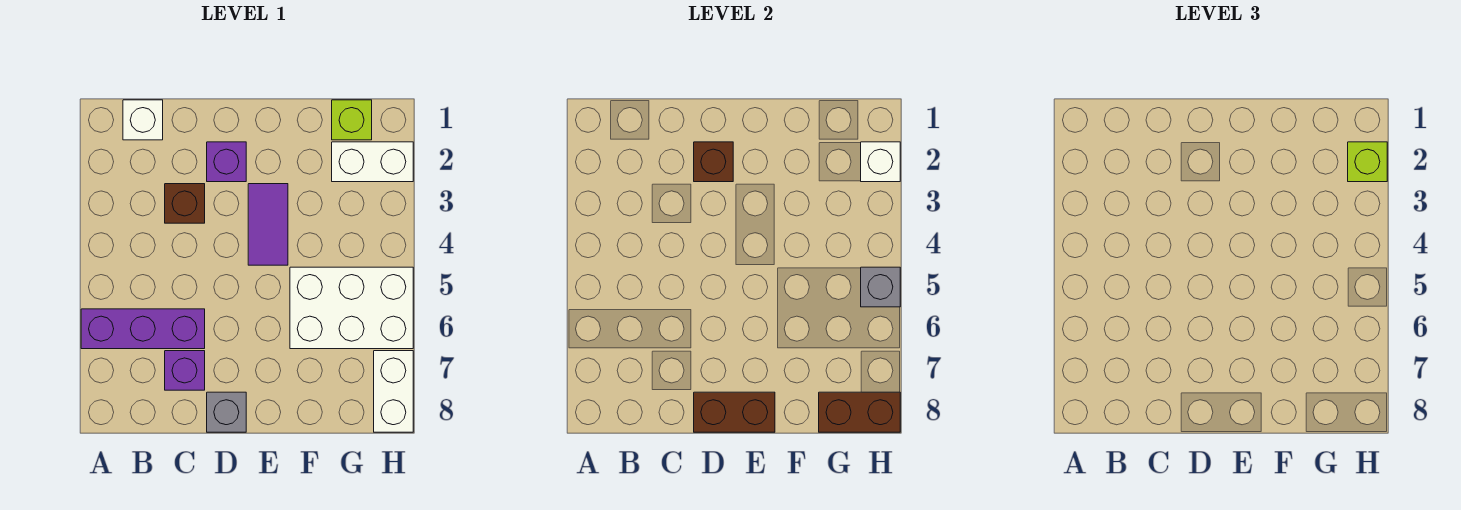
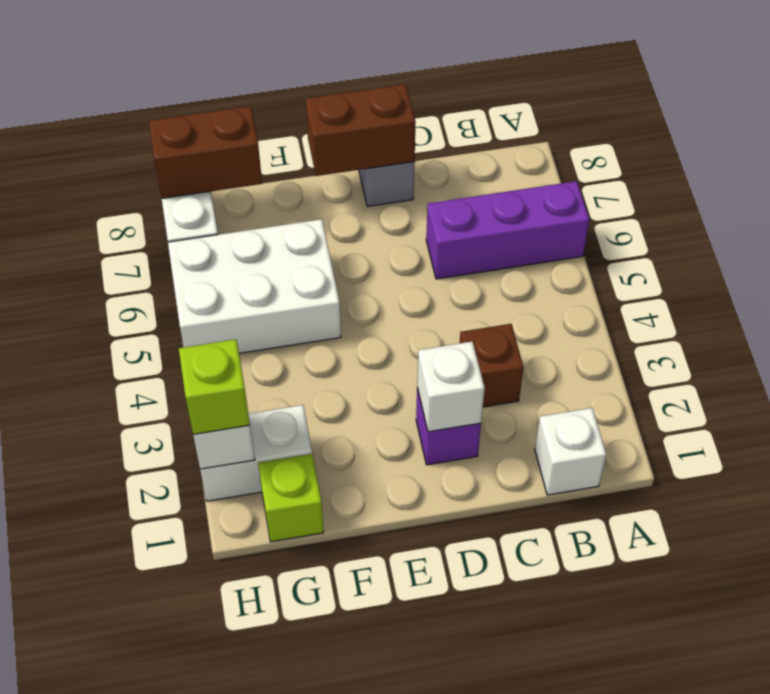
purple brick C7 level 1 -> none
brown brick D2 level 2 -> white brick D2 level 2
purple tile E3:E4 level 1 -> none
grey brick H5 level 2 -> none

